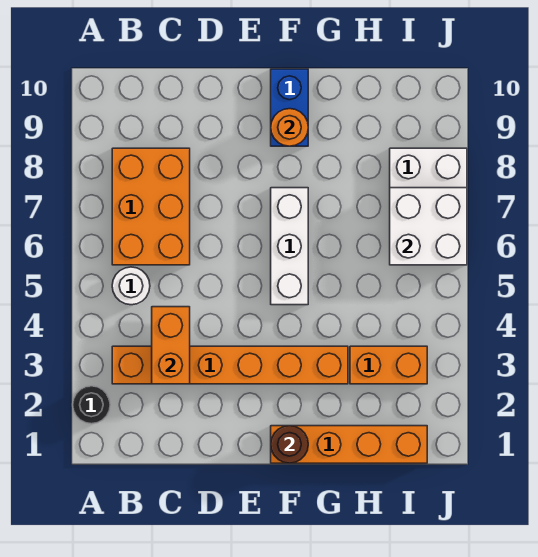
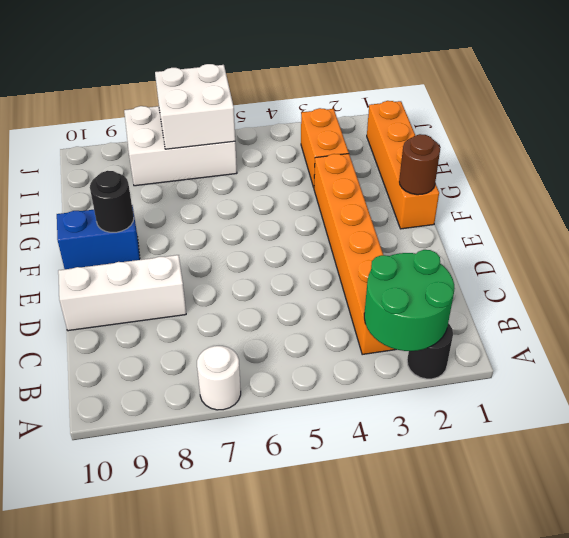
none -> green round brick A2:B3 level 2
white round brick B5 level 1 -> white round brick A7 level 1
orange brick B6:C8 level 1 -> none
orange brick C3:C4 level 2 -> none
white brick F5:F7 level 1 -> white brick D8:D10 level 1
orange round brick F9 level 2 -> black round brick F9 level 2

